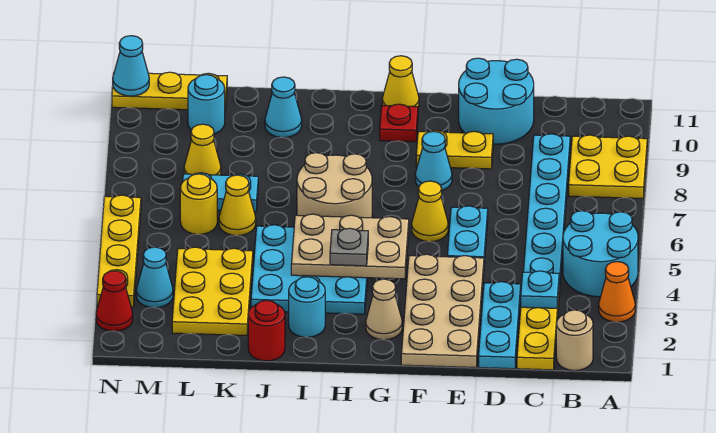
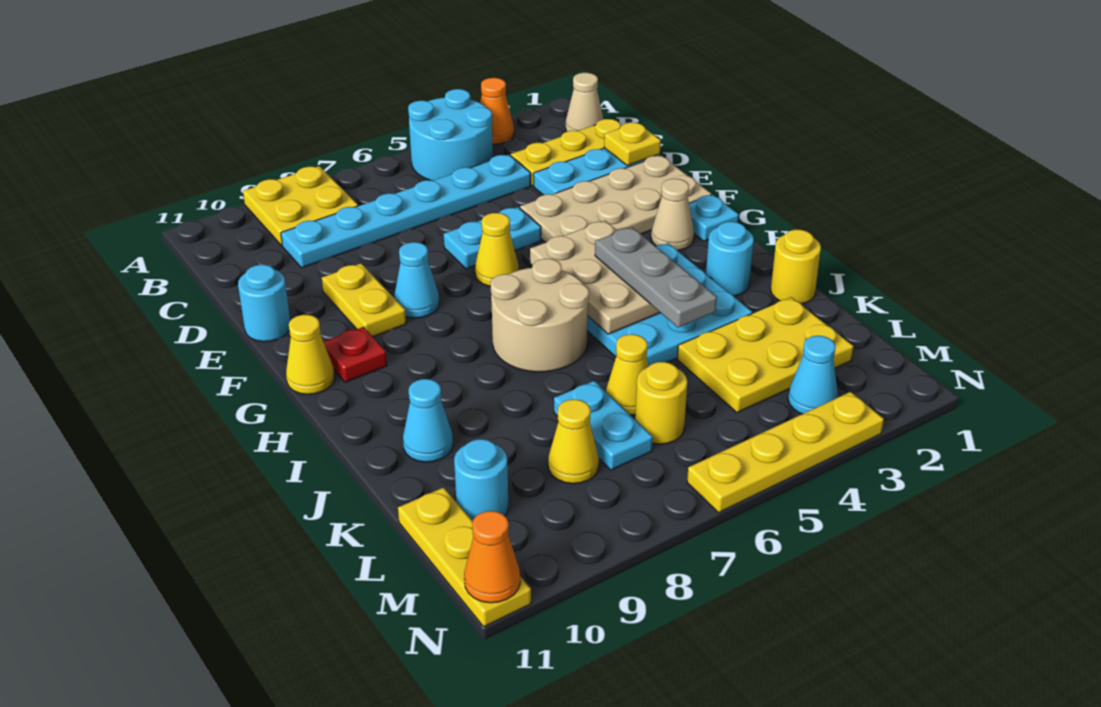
tan round brick B1 level 1 -> tan cone B1 level 1
cyan plate C3 level 2 -> cyan plate G1 level 1
none -> yellow plate D1 level 2
cyan round brick D10:E11 level 1 -> cyan round brick E11 level 1
grey plate H4 level 3 -> grey plate H4:J4 level 3
red round brick J1 level 1 -> yellow round brick J1 level 1
red cone N2 level 1 -> none
cyan cone N11 level 2 -> orange cone N11 level 2

